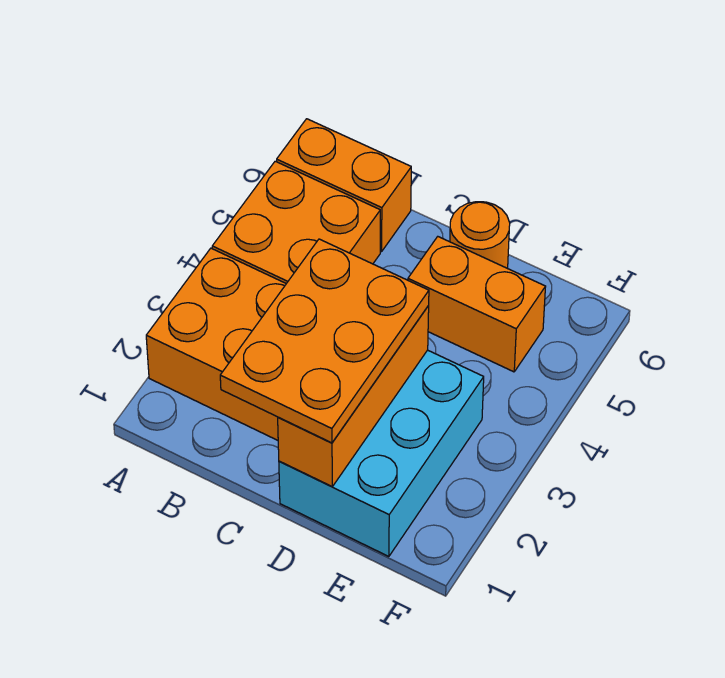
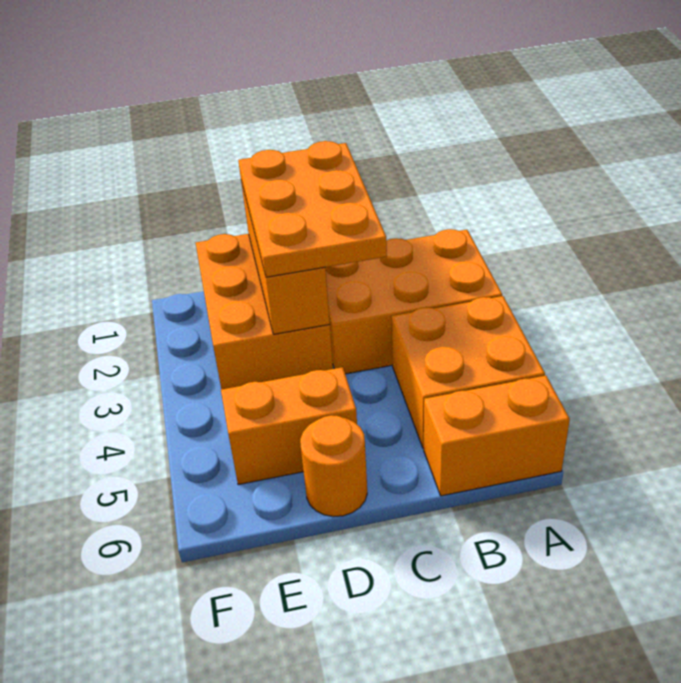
cyan brick D1:E3 level 1 -> orange brick D1:E3 level 1

